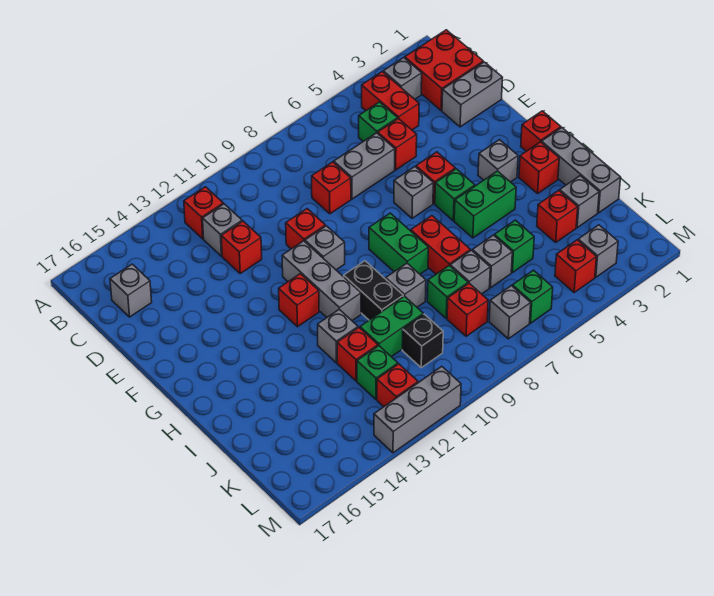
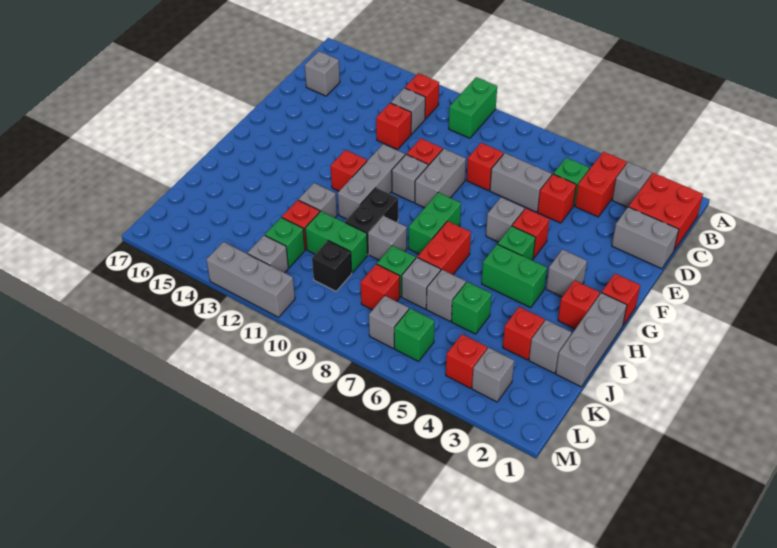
none -> green brick A10:B10 level 1
none -> grey brick E9:F9 level 1
red brick L12 level 1 -> grey brick L12 level 1

